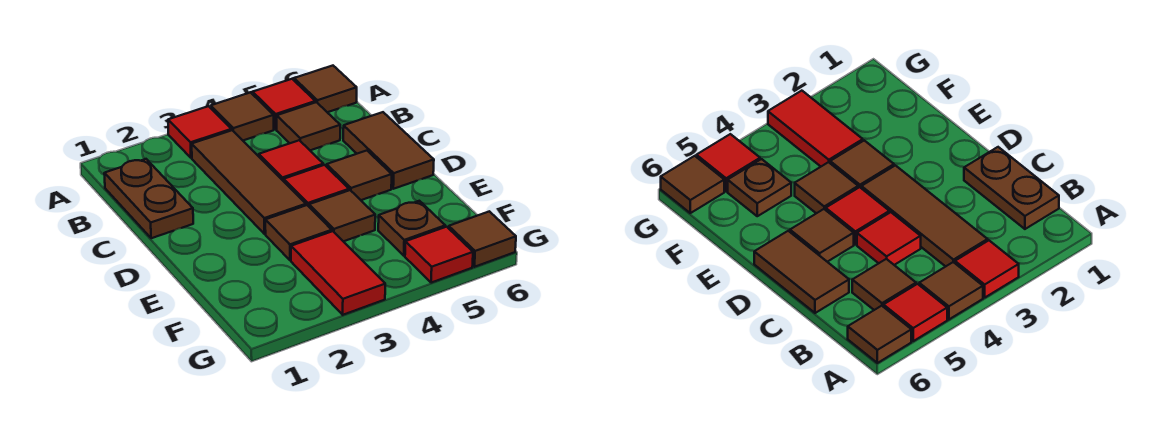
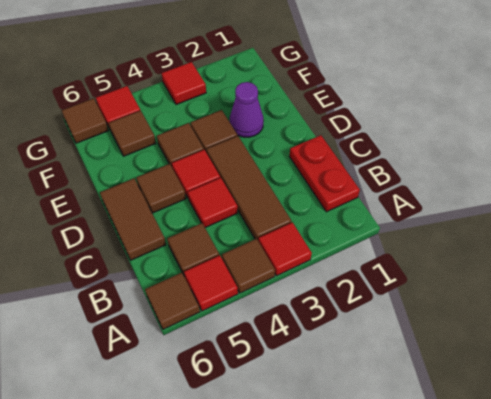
brown plate B1:C1 level 1 -> red plate B1:C1 level 1
none -> purple cone E2 level 1
red tile F3:G3 level 1 -> red tile G3 level 1
brown plate F5 level 1 -> brown tile F5 level 1

